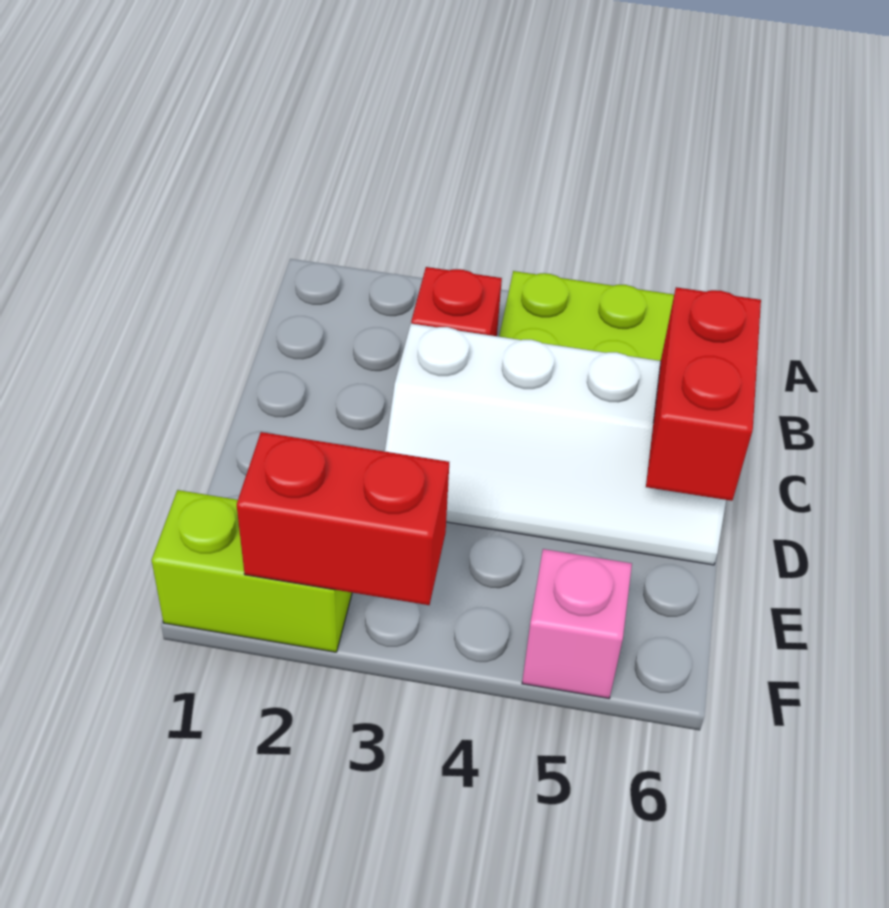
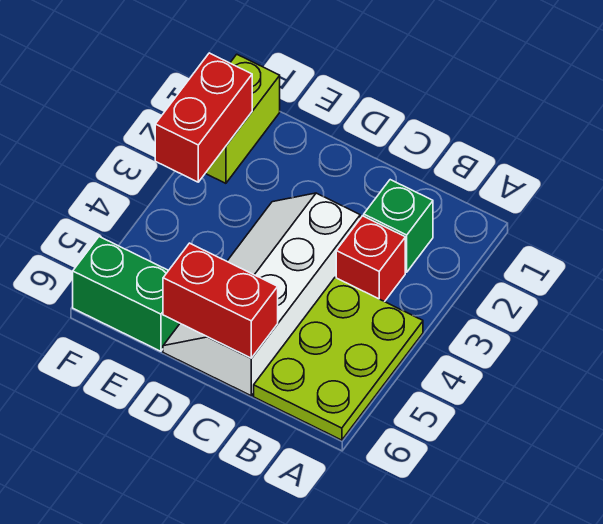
none -> green brick B2 level 1
none -> green brick E6:F6 level 1
pink brick F5 level 1 -> none

